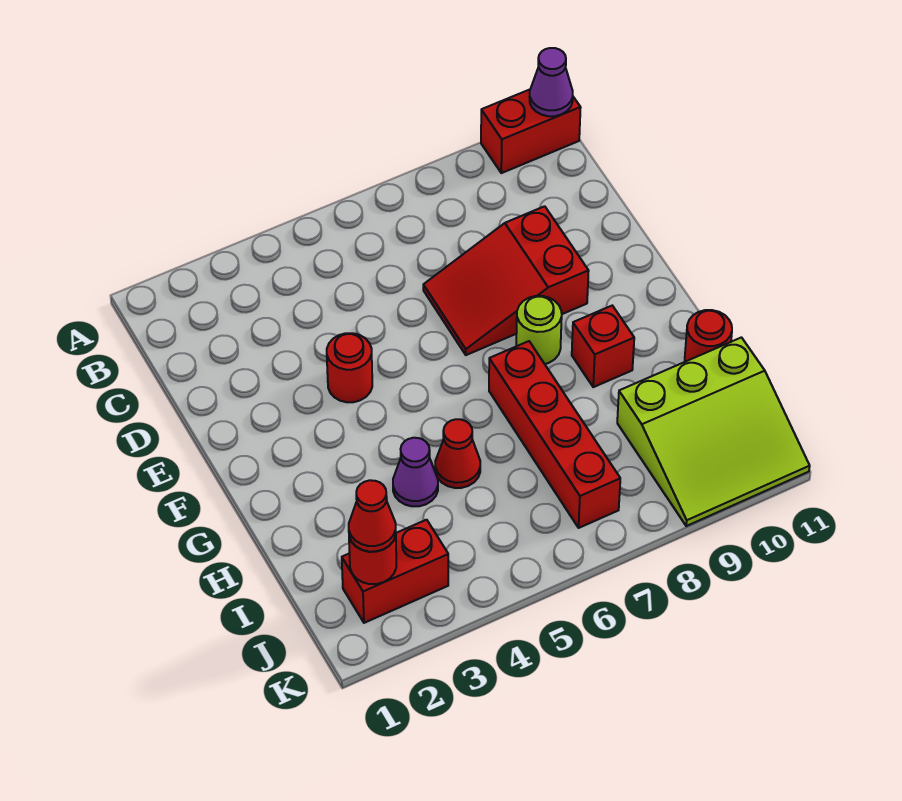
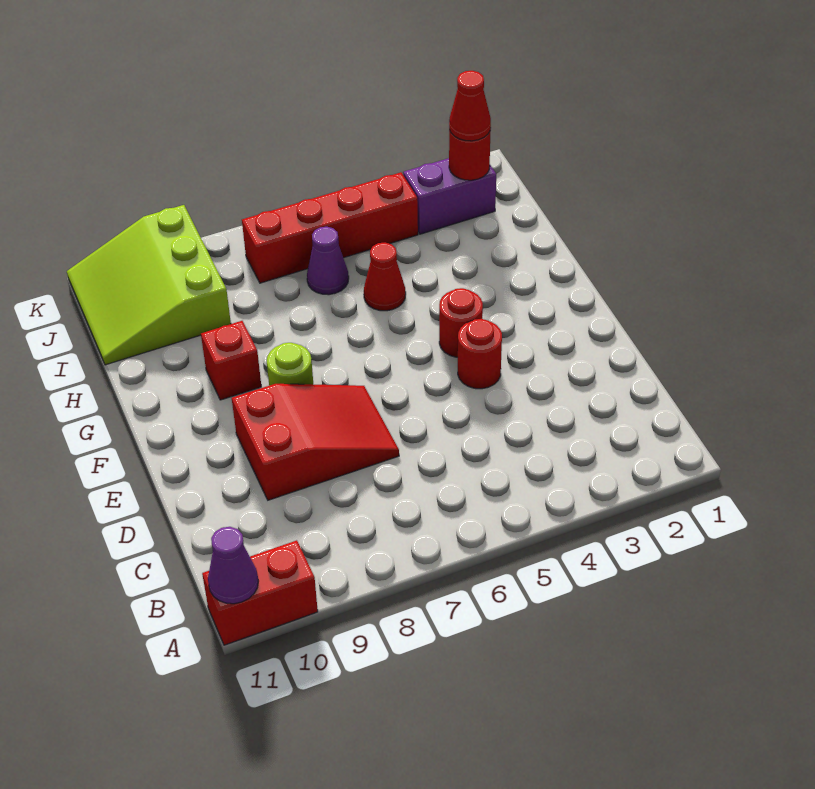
red brick G7:J7 level 1 -> red brick J4:J7 level 1
purple cone H4 level 1 -> purple cone I6 level 1
red round brick H11 level 1 -> red round brick F4 level 1
lime slope I9:K11 level 1 top I -> lime slope I9:K11 level 1 top 9
red brick J2:J3 level 1 -> purple brick J2:J3 level 1

